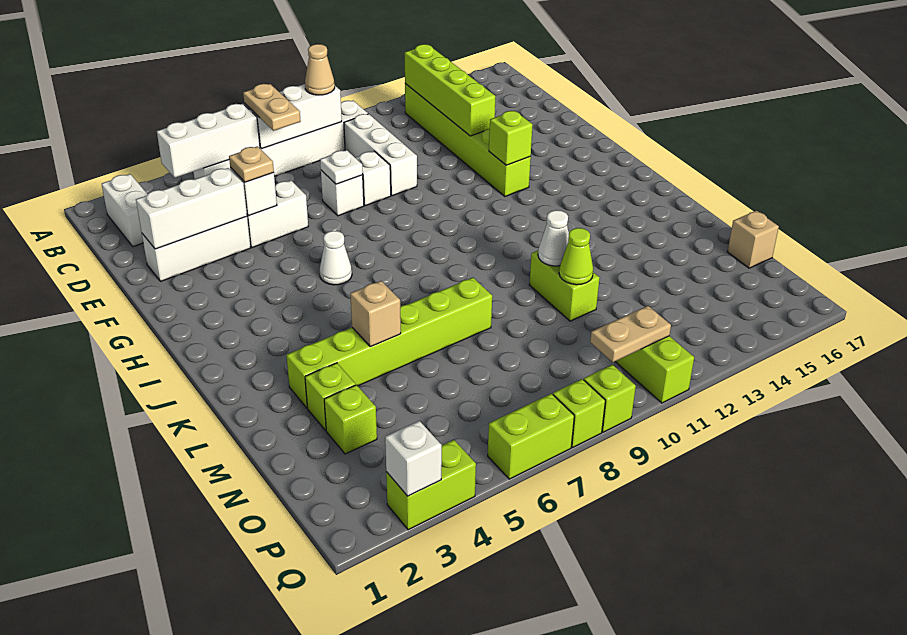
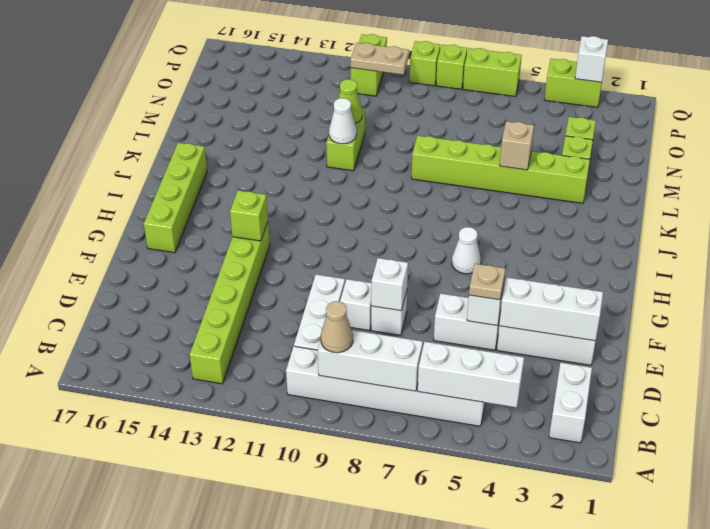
tan plate B7:C7 level 3 -> none
lime brick B13:E13 level 2 -> lime brick G16:J16 level 1
white plate E8 level 2 -> white brick E8 level 2
tan brick N17 level 1 -> none

